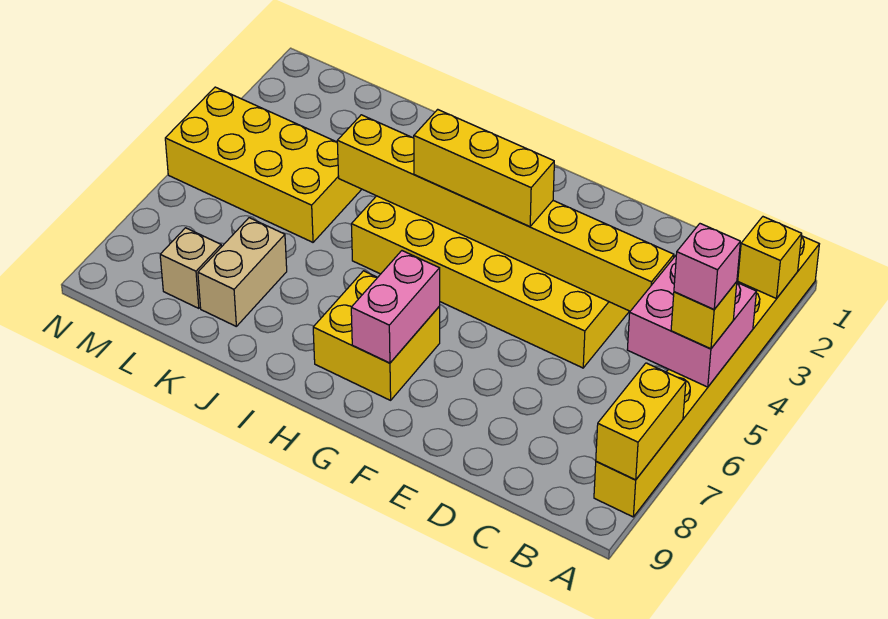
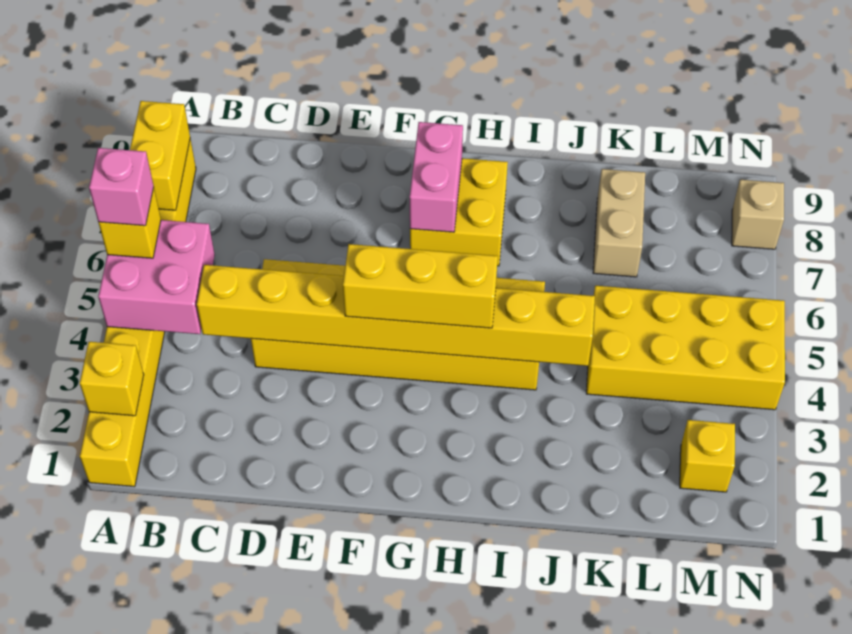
tan brick L8 level 1 -> tan brick N8 level 1
none -> yellow brick M2 level 1

